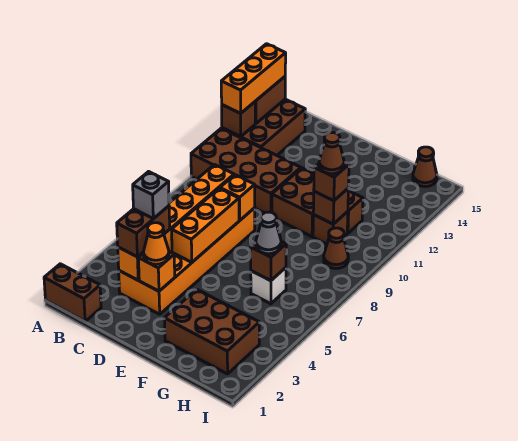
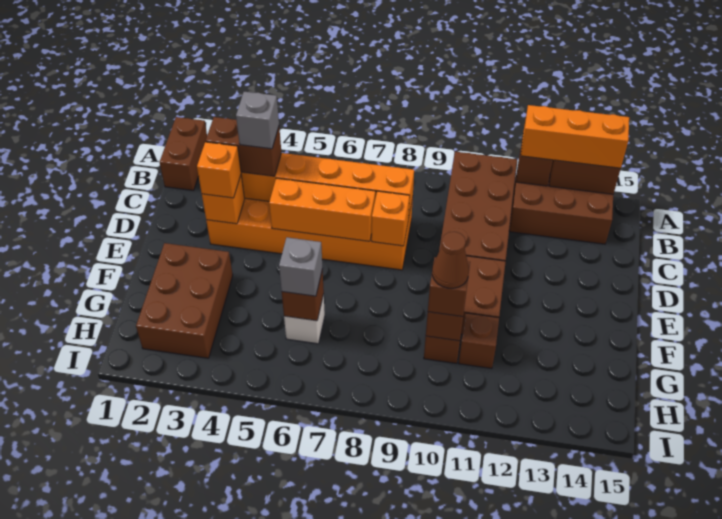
orange cone D3 level 3 -> orange brick D3 level 3
grey cone G6 level 3 -> grey brick G6 level 3
brown cone H9 level 1 -> none
brown cone H15 level 1 -> none

